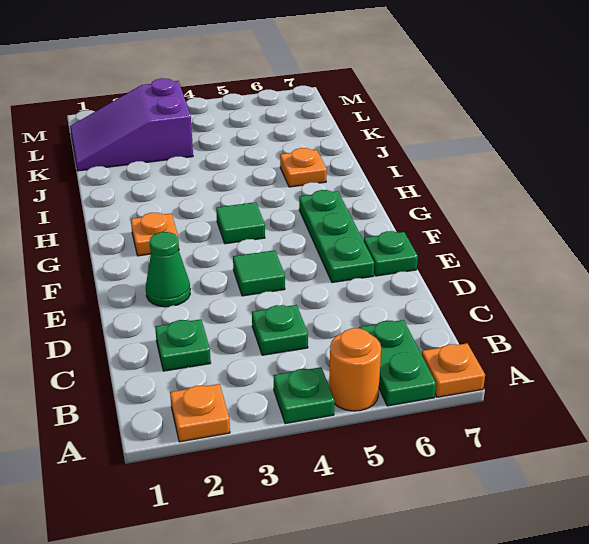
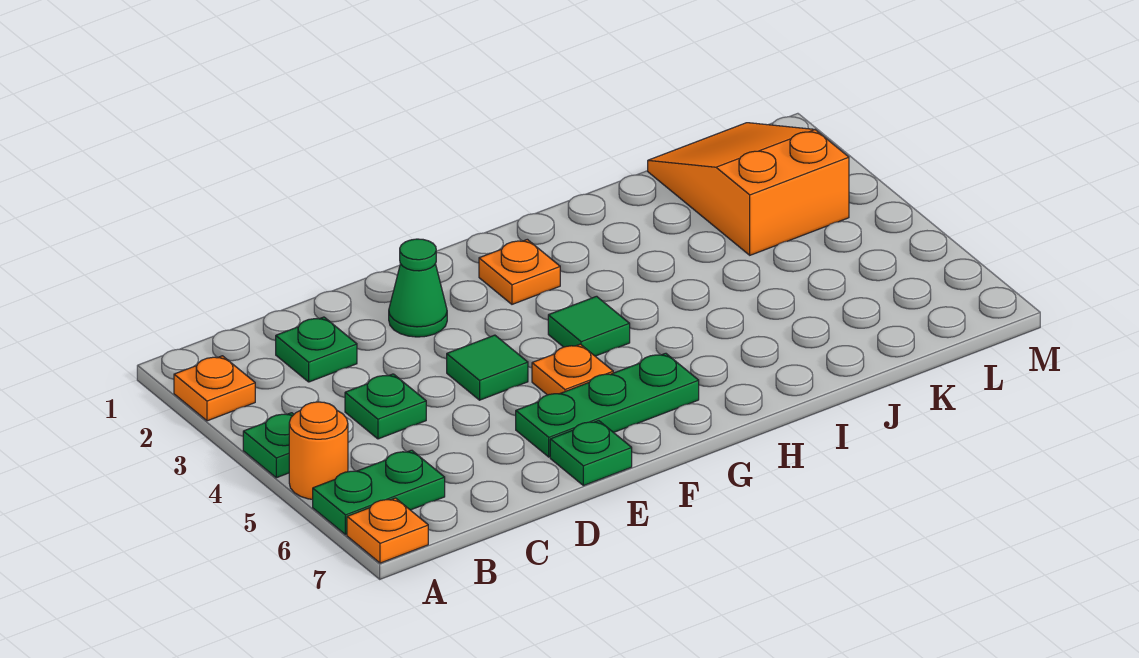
orange plate I6 level 1 -> orange plate F5 level 1
purple slope K1:L3 level 1 top 3 -> orange slope K1:L3 level 1 top 3

